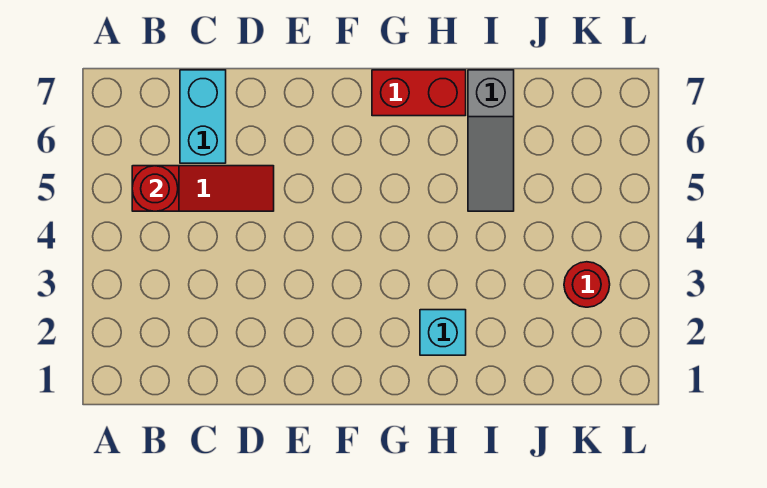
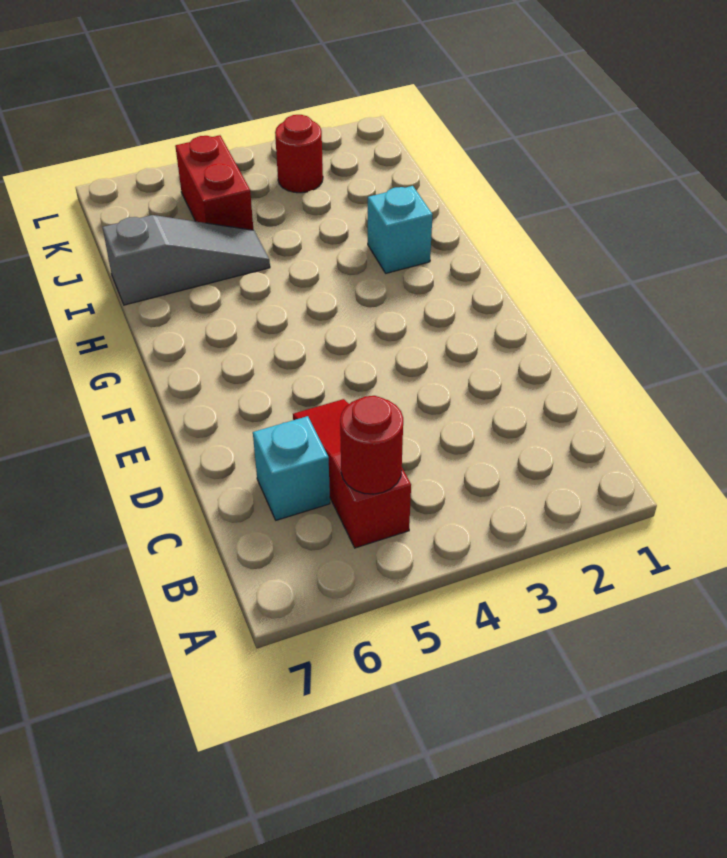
cyan brick C6:C7 level 1 -> cyan brick C6 level 1
red brick G7:H7 level 1 -> red brick J5:K5 level 1

